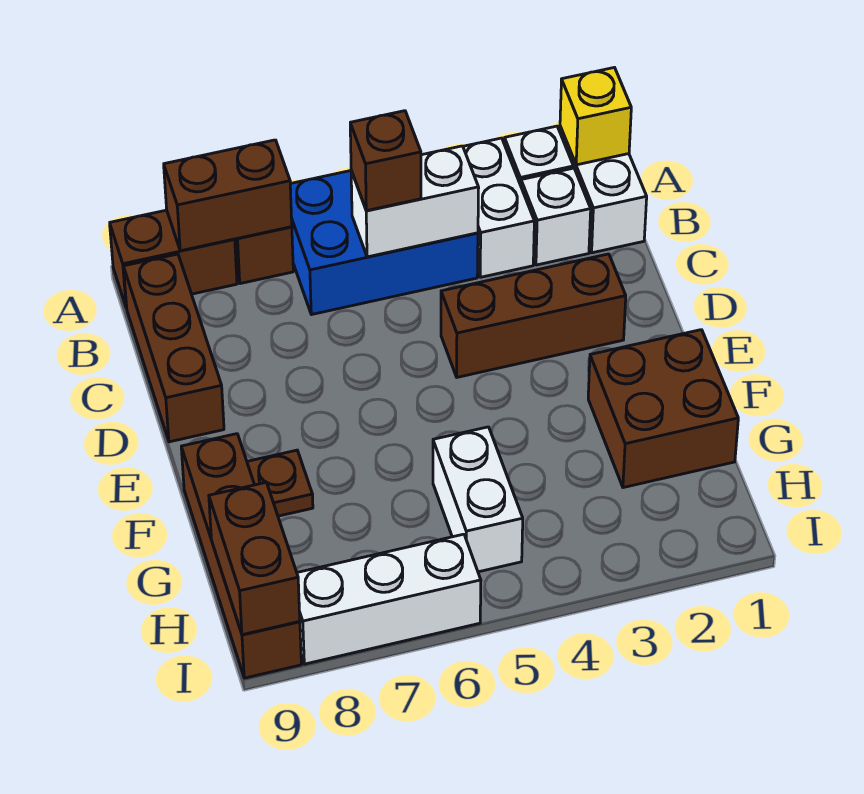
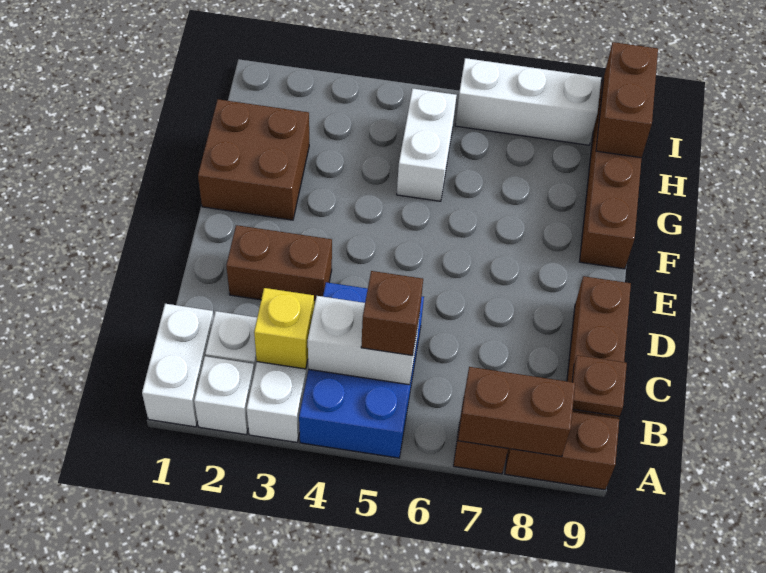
yellow brick A1 level 2 -> yellow brick B3 level 2
blue brick A4:B6 level 1 -> blue brick A4:C5 level 1
brown brick D2:D4 level 1 -> brown brick D2:D3 level 1
brown plate F8 level 1 -> brown plate B9 level 2

